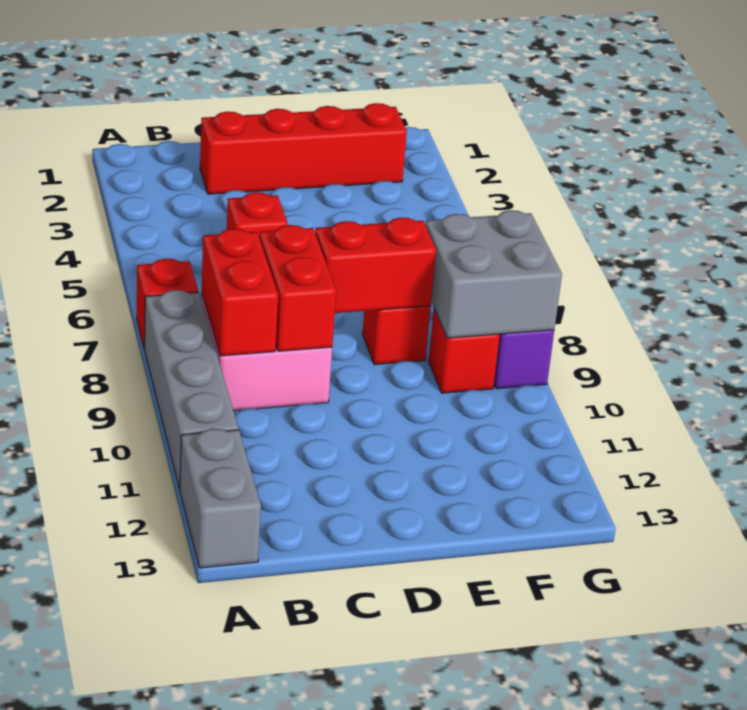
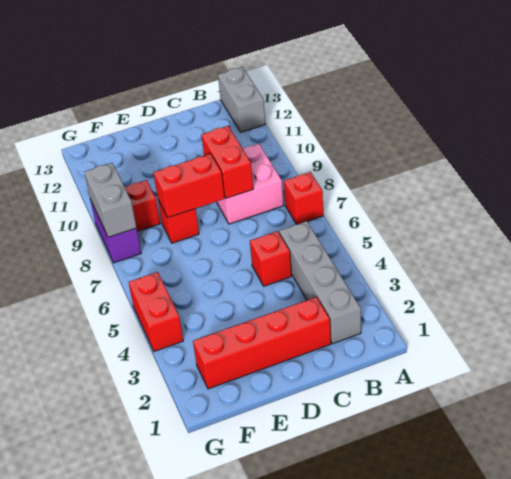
grey brick A8:A11 level 1 -> grey brick B2:B5 level 1
red brick B8:B9 level 2 -> red brick G4:G5 level 1
grey brick F8:G9 level 2 -> grey brick G8:G9 level 2

